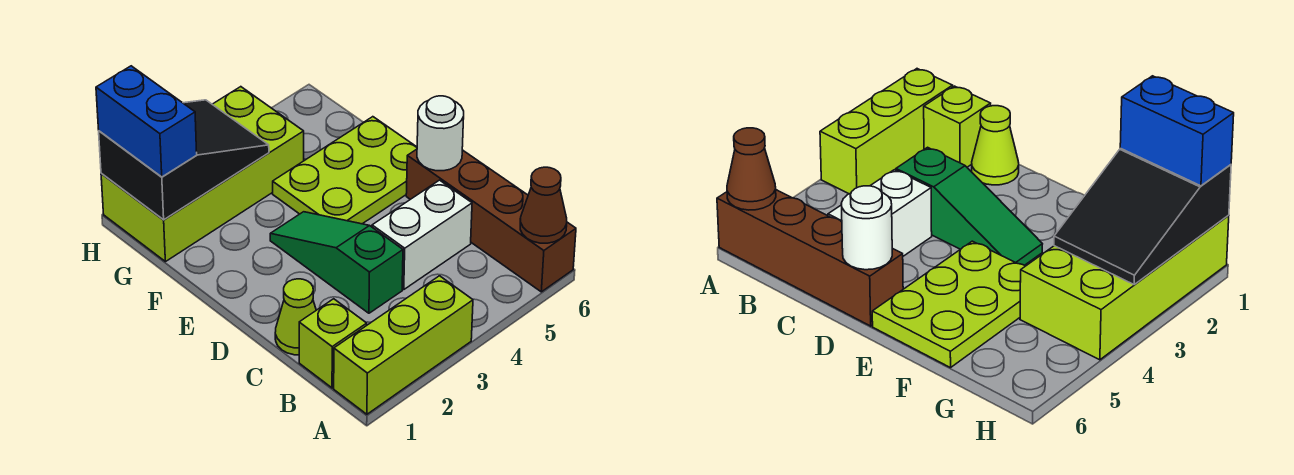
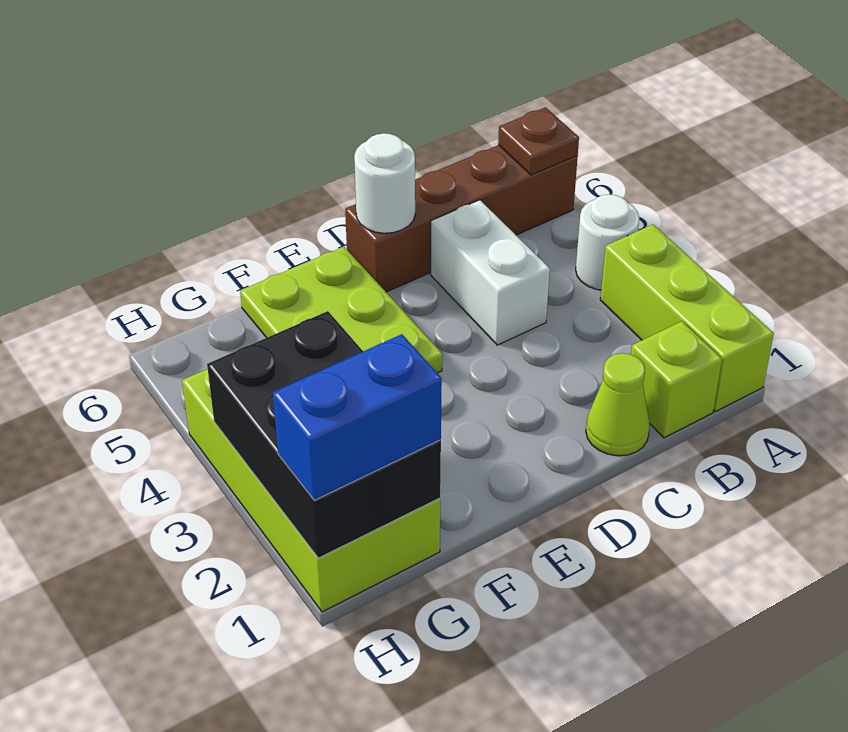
none -> white round brick A4 level 1
brown cone A6 level 2 -> brown plate A6 level 2
green slope C3:E3 level 1 top C -> none
black slope G1:H3 level 2 top 1 -> black brick G1:H3 level 2

